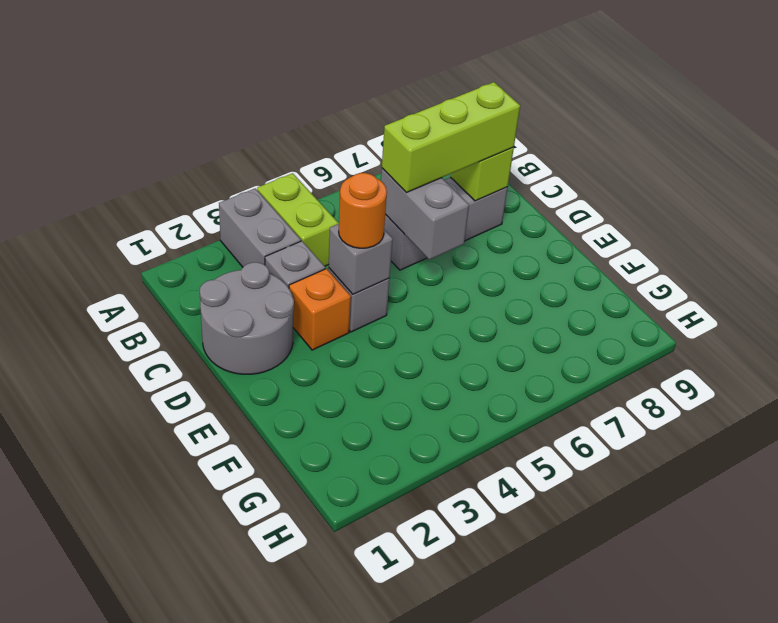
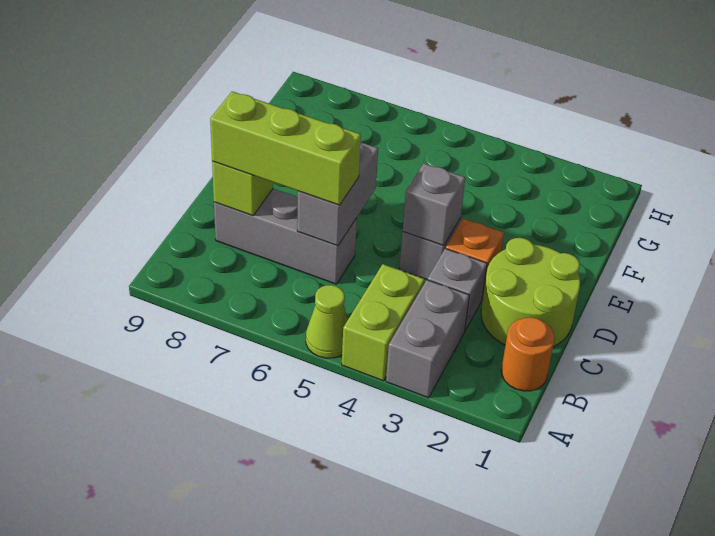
none -> lime cone A5 level 1
grey round brick C1:D2 level 1 -> lime round brick C1:D2 level 1
orange round brick D4 level 3 -> orange round brick B1 level 1

